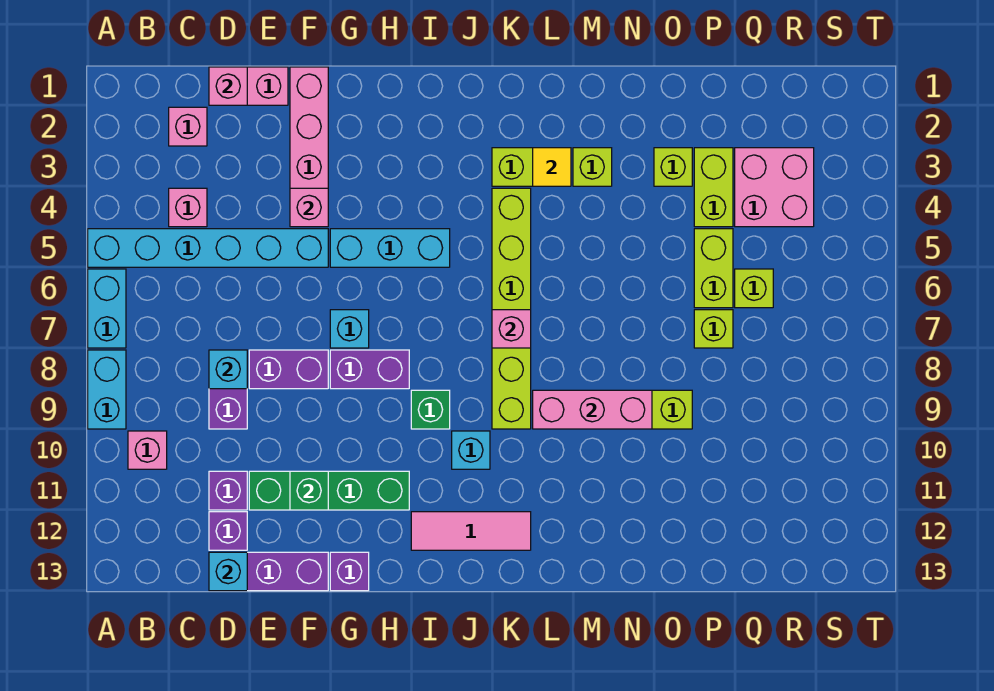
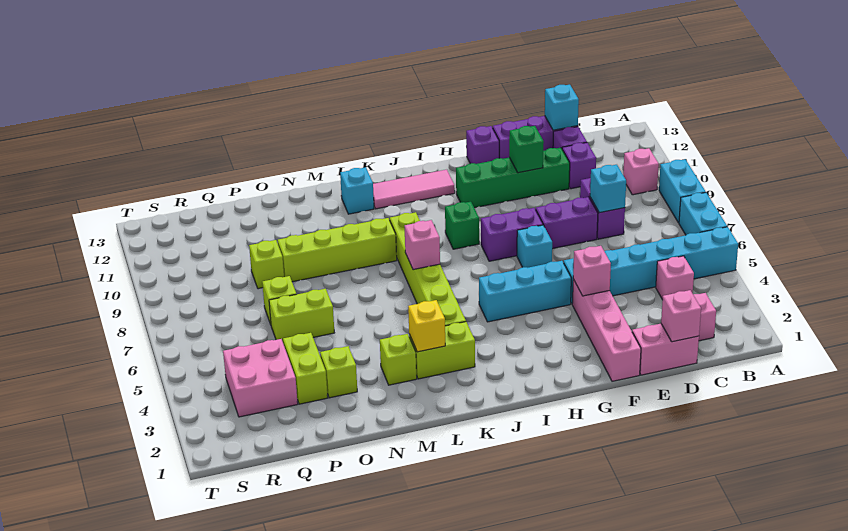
cyan brick J10 level 1 -> cyan brick L12 level 1
yellow tile L3 level 2 -> yellow brick L3 level 2
pink brick L9:N9 level 2 -> none
lime brick P5:P6 level 1 -> lime brick O6:P6 level 1
lime brick Q6 level 1 -> lime brick P9 level 1

